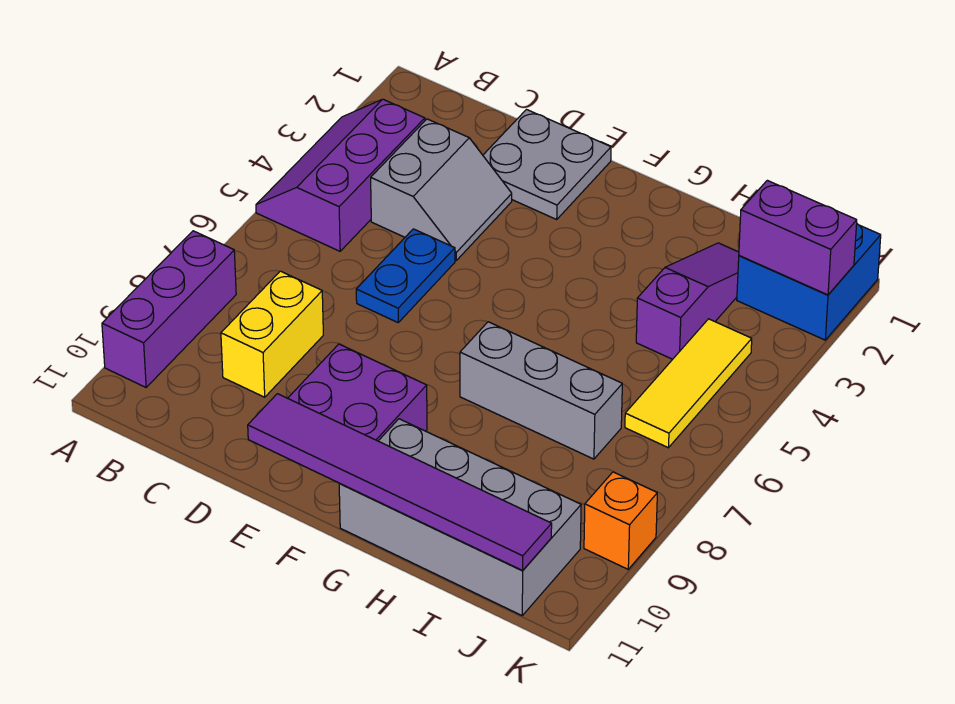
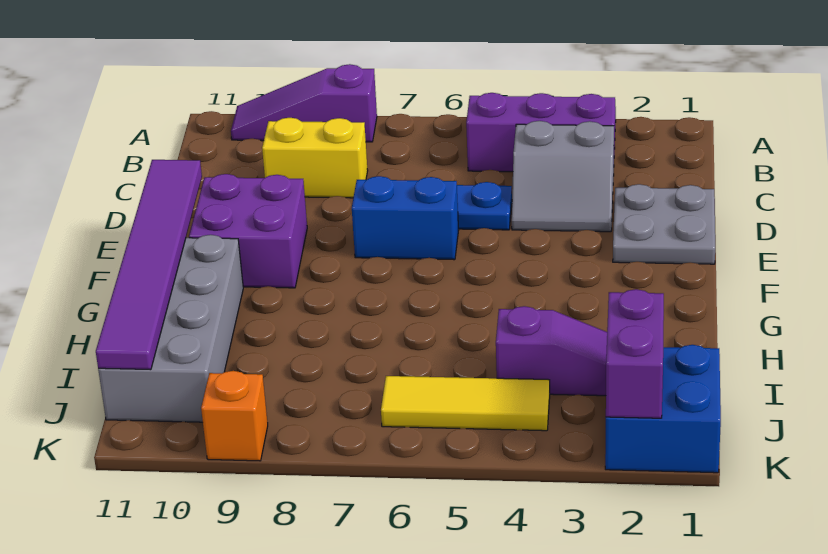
purple brick A8:A10 level 1 -> purple slope A8:A10 level 1 top 8
none -> blue brick E6:E7 level 1
grey brick G7:I7 level 1 -> none

